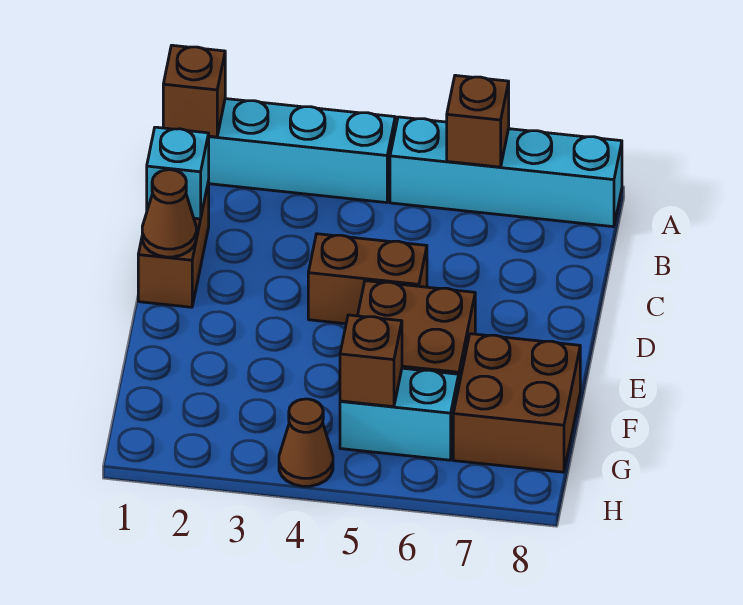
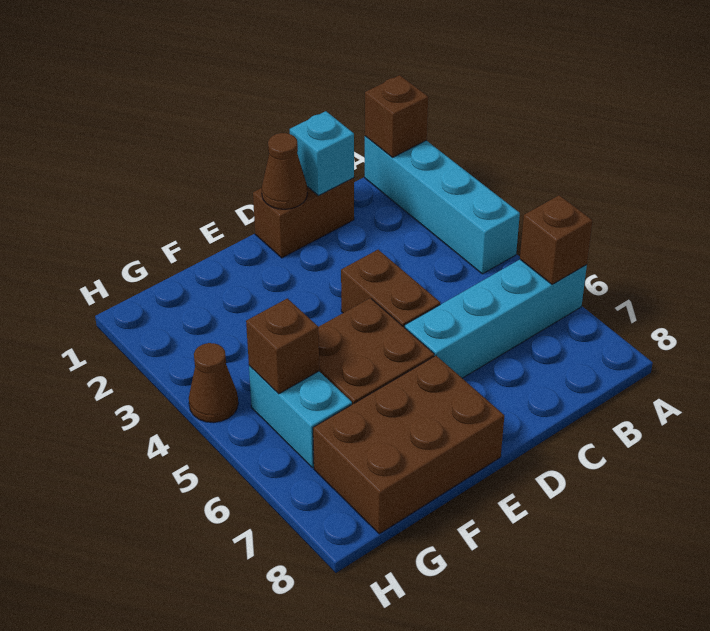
cyan brick A5:A8 level 1 -> cyan brick A6:D6 level 1
brown brick F7:G8 level 1 -> brown brick E7:G8 level 1

